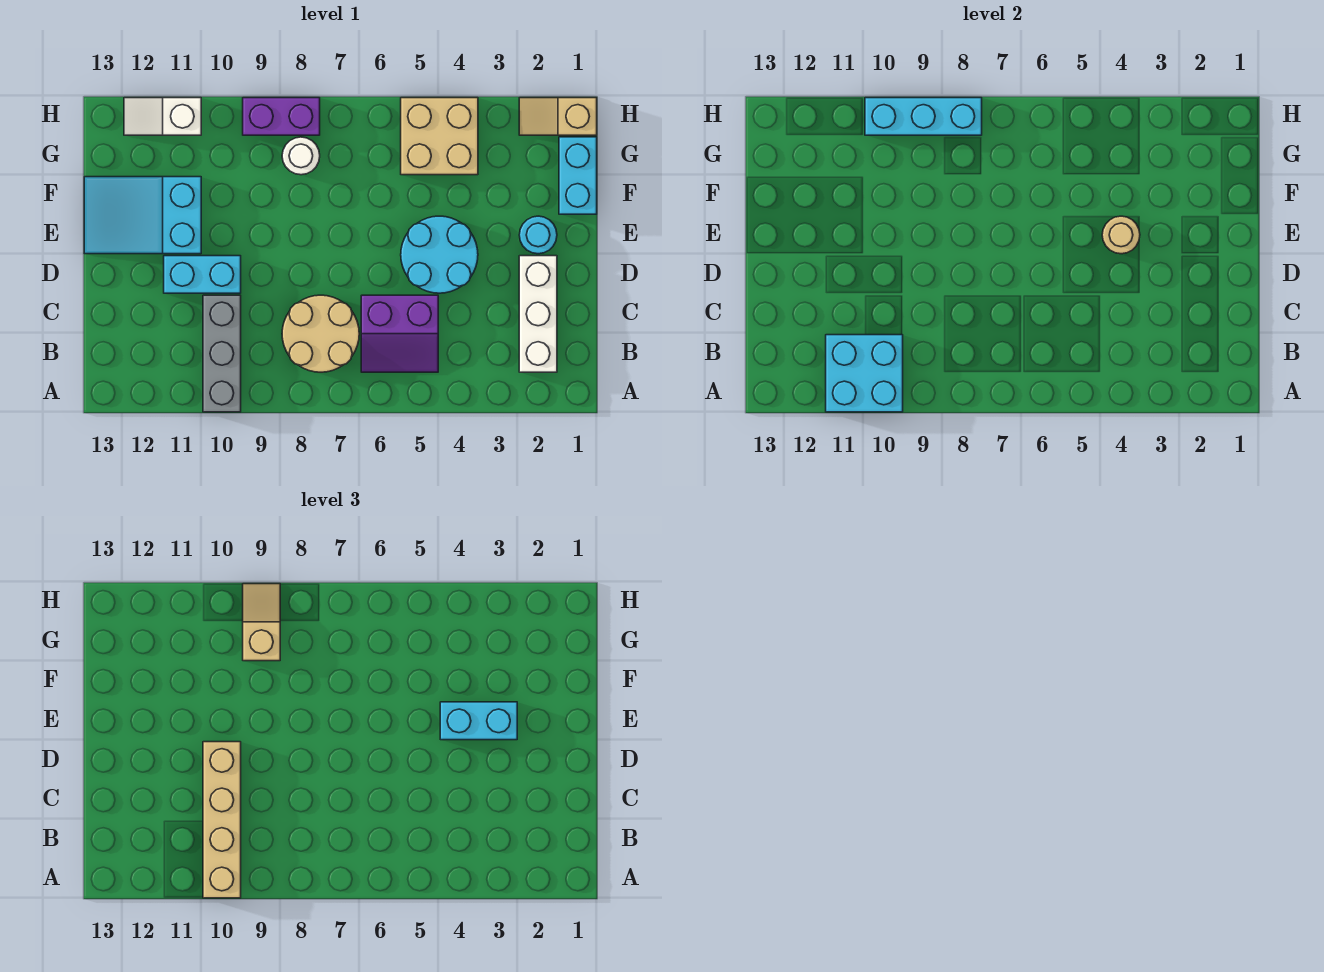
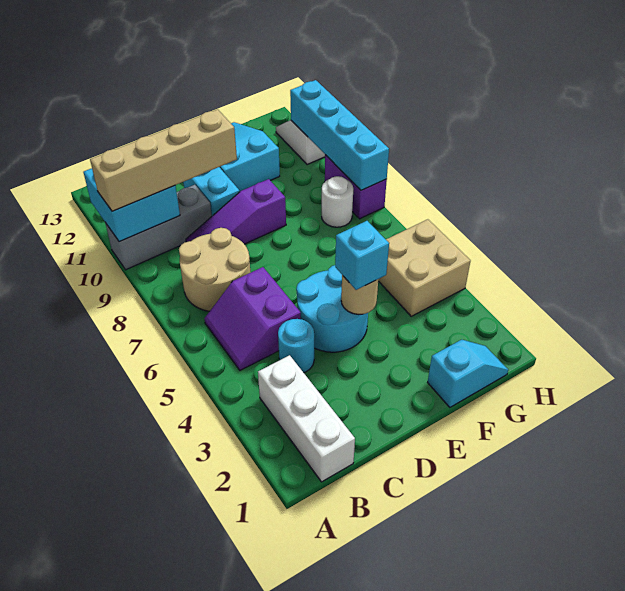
white brick B2:D2 level 1 -> white brick B1:B3 level 1
none -> purple slope C9:E9 level 1 top E
cyan round brick E2 level 1 -> cyan round brick C4 level 1
cyan brick E3:E4 level 3 -> cyan brick E4 level 3
cyan brick F1:G1 level 1 -> cyan slope F1:G1 level 1 top F
tan slope G9:H9 level 3 top G -> none
tan slope H1:H2 level 1 top 1 -> none
cyan brick H8:H10 level 2 -> cyan brick H8:H11 level 2

